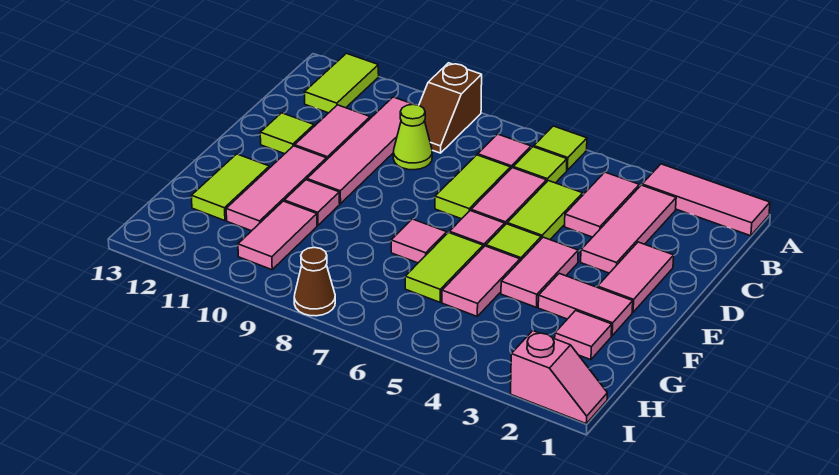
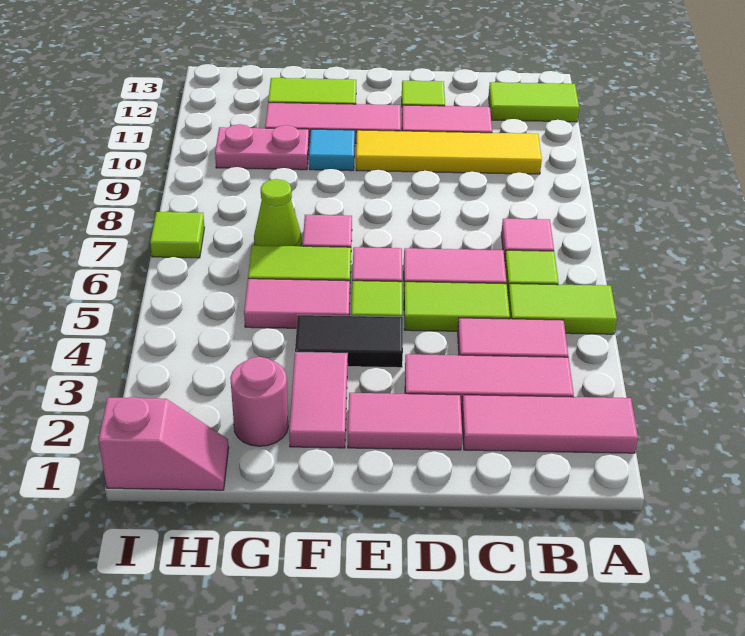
pink tile A1:A3 level 1 -> pink tile A2:C2 level 1
lime tile A6 level 1 -> lime tile I7 level 1
brown slope A9:B9 level 1 top A -> none
pink tile B10:E10 level 1 -> yellow tile B10:E10 level 1
lime tile C7:D7 level 1 -> lime tile A5:B5 level 1
lime cone C9 level 1 -> lime cone G7 level 1
pink tile E4:F4 level 1 -> black tile E4:F4 level 1
pink tile F10 level 1 -> cyan tile F10 level 1
pink tile G2 level 1 -> pink round brick G2 level 1
pink tile G10:H10 level 1 -> pink plate G10:H10 level 1
pink slope I1:I2 level 1 top 2 -> pink slope H1:I1 level 1 top I
brown cone I8 level 1 -> none

